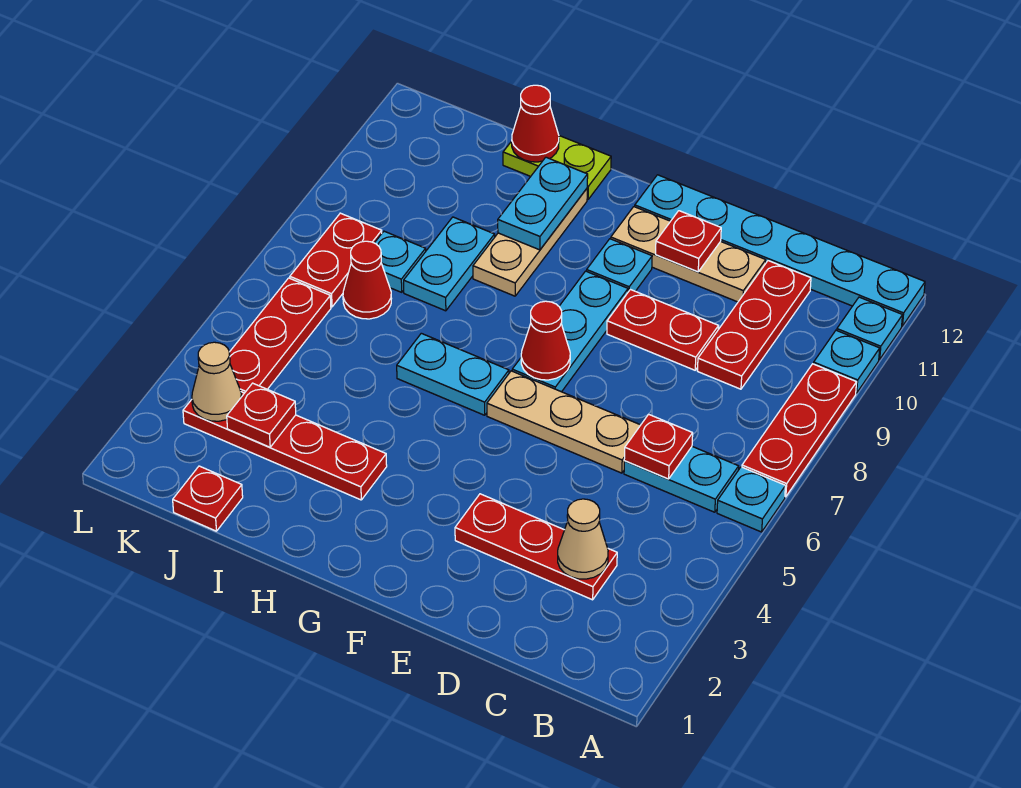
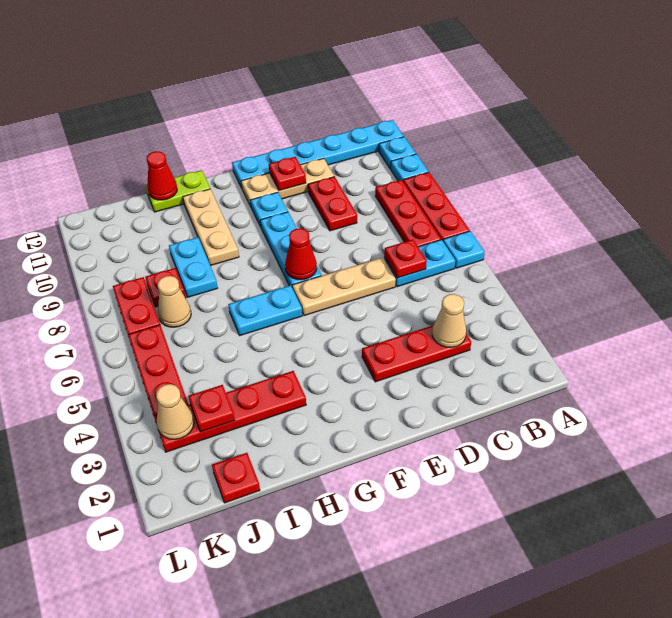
red plate C9:C11 level 1 -> red plate B7:B9 level 1
red plate D9:E9 level 1 -> red plate D9:D10 level 1
cyan plate H10:H11 level 2 -> none
red cone J7 level 1 -> tan cone J7 level 1
cyan plate J8 level 1 -> red plate J8 level 1

